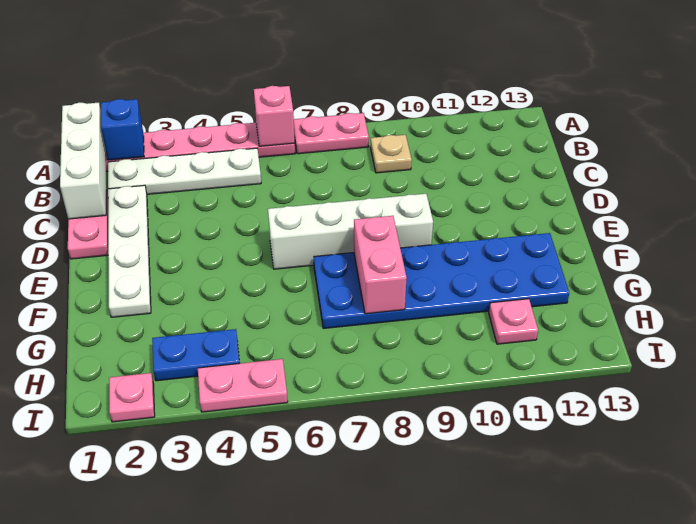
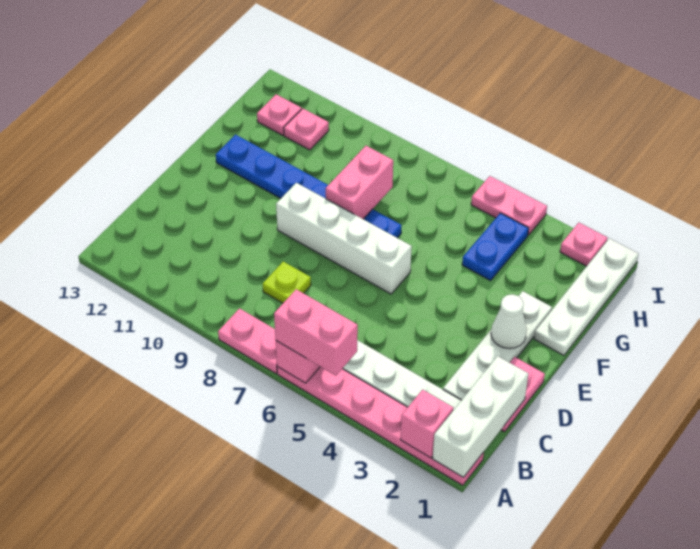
blue brick A2 level 2 -> pink brick A2 level 2
none -> pink brick A5:A6 level 3
tan plate B9 level 1 -> none
none -> lime plate C8 level 1
none -> white cone E2 level 2
none -> white plate F1:I1 level 1
blue plate F7:G12 level 1 -> blue plate F7:F12 level 1
blue plate H3:H4 level 1 -> blue plate G4:H4 level 1
none -> pink plate H12 level 1

